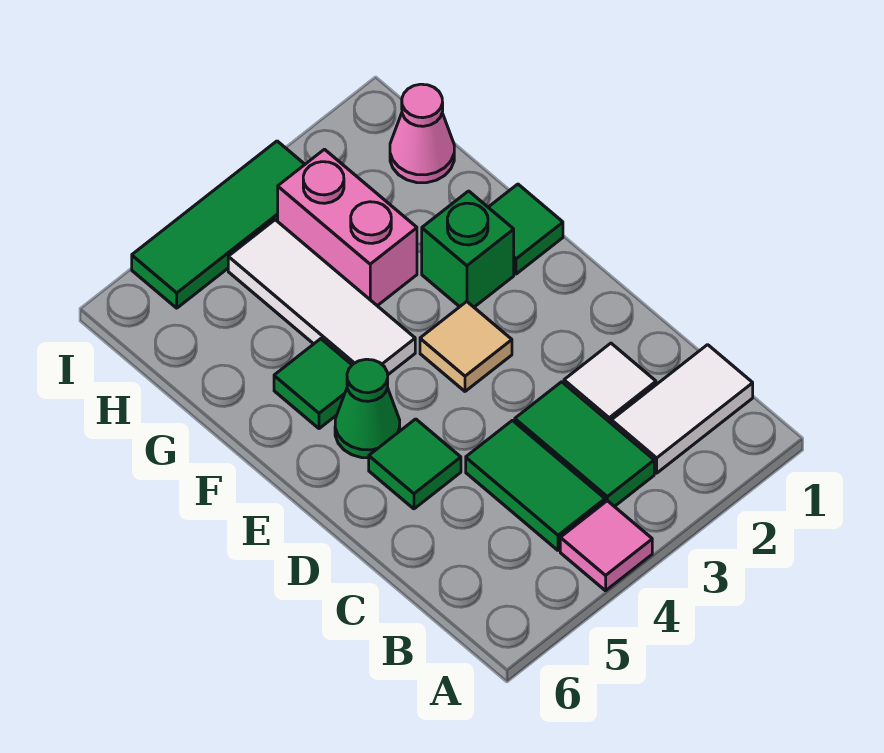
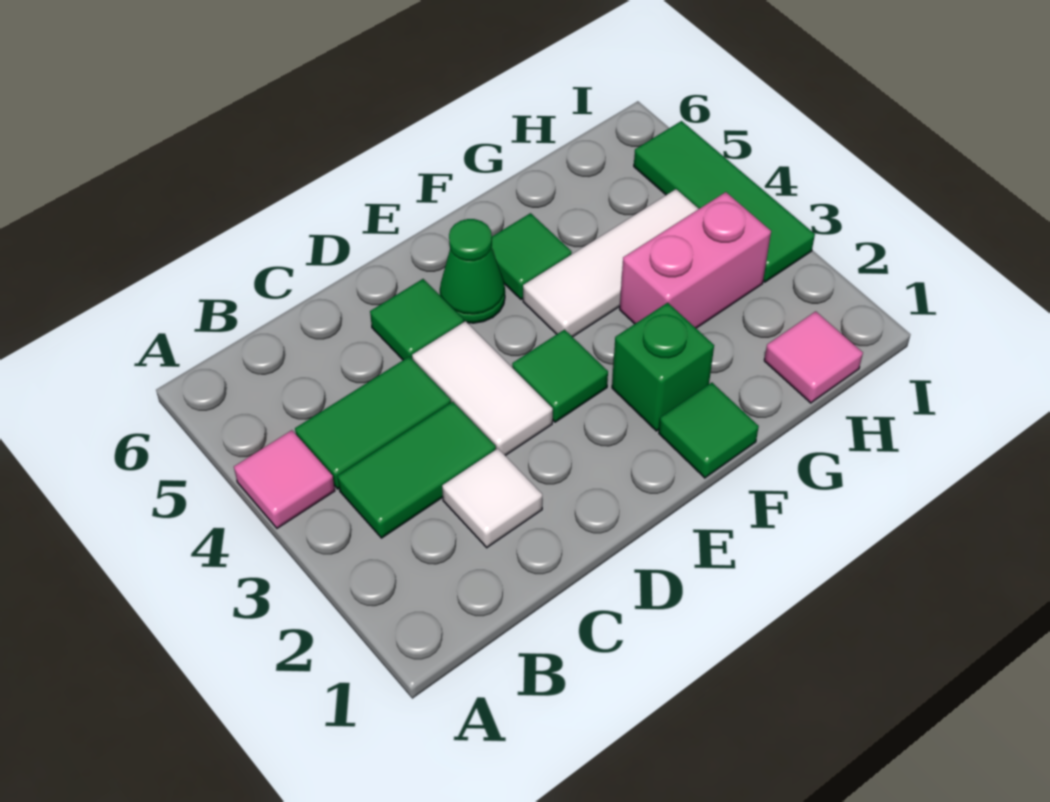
white tile B1:B2 level 1 -> white tile D3:D4 level 1
tan tile E3 level 1 -> green tile E3 level 1
pink cone H1 level 1 -> pink tile H1 level 1

